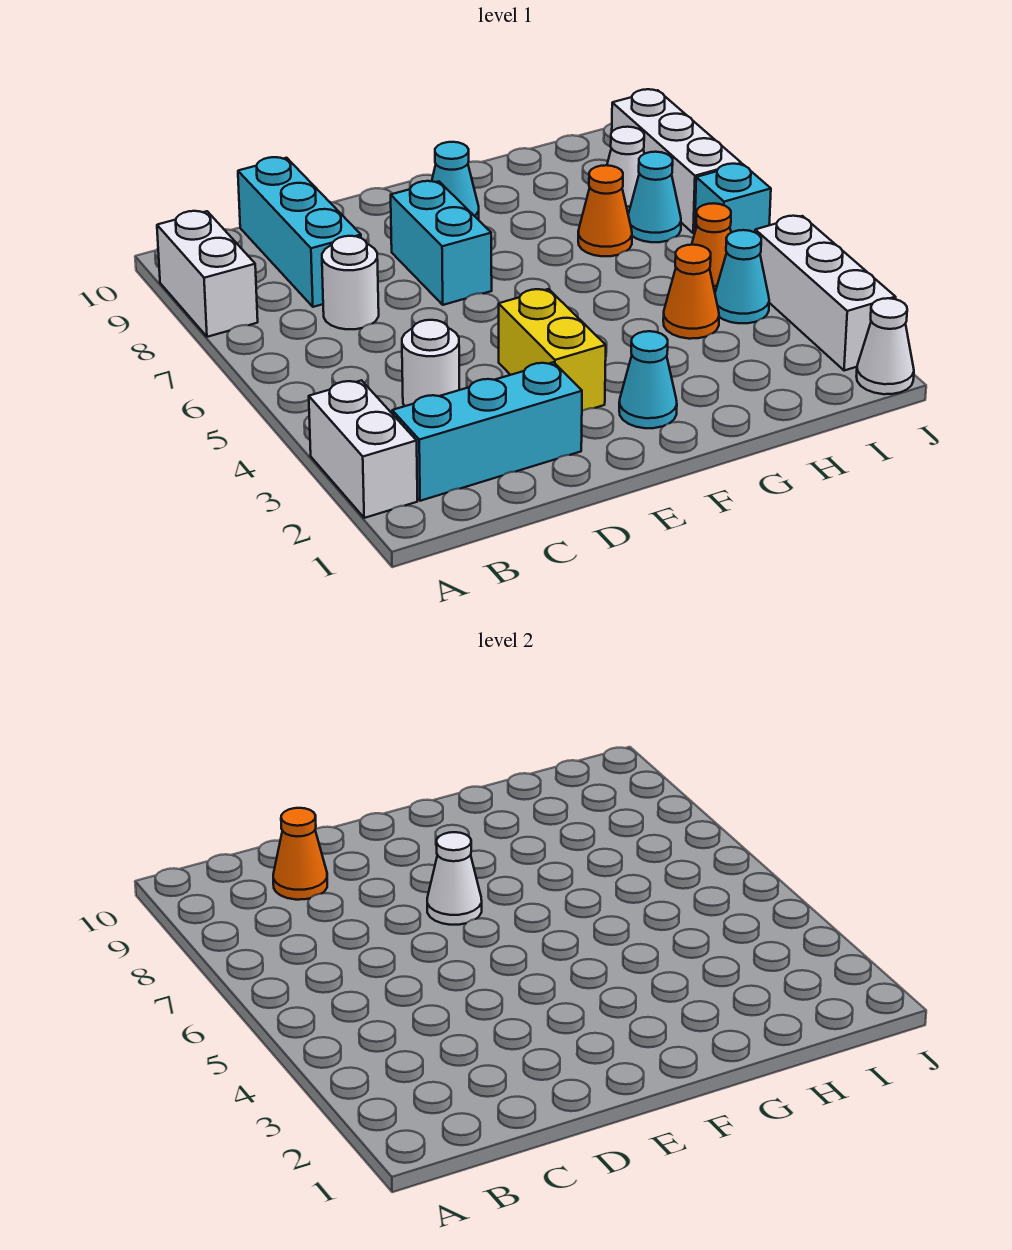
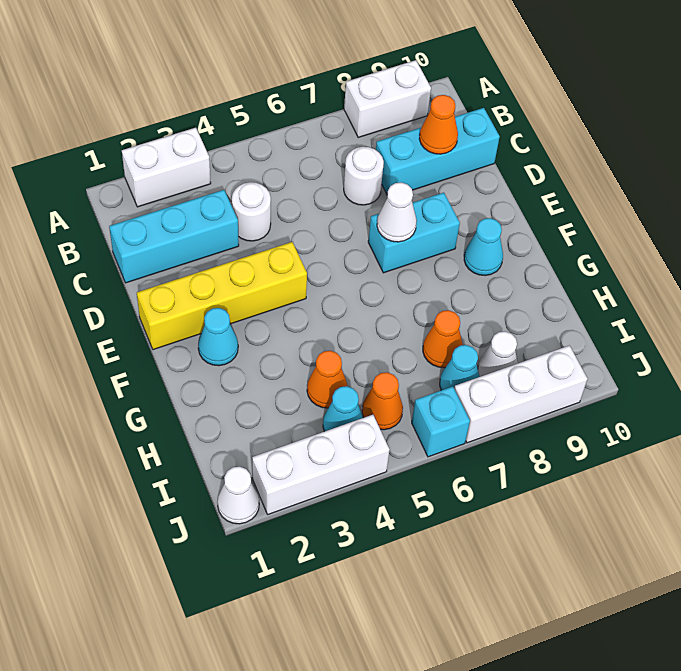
cyan brick B2:D2 level 1 -> cyan brick C1:C3 level 1
yellow brick E3:E4 level 1 -> yellow brick E1:E4 level 1

